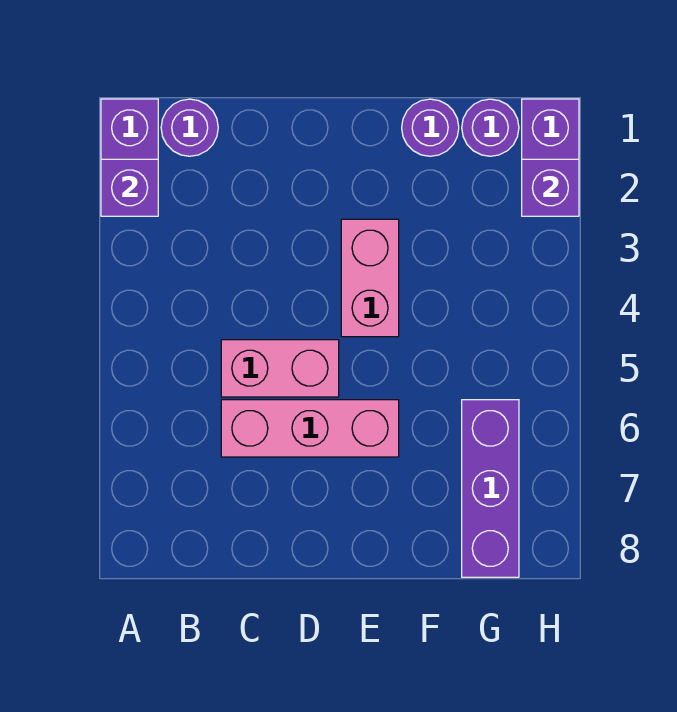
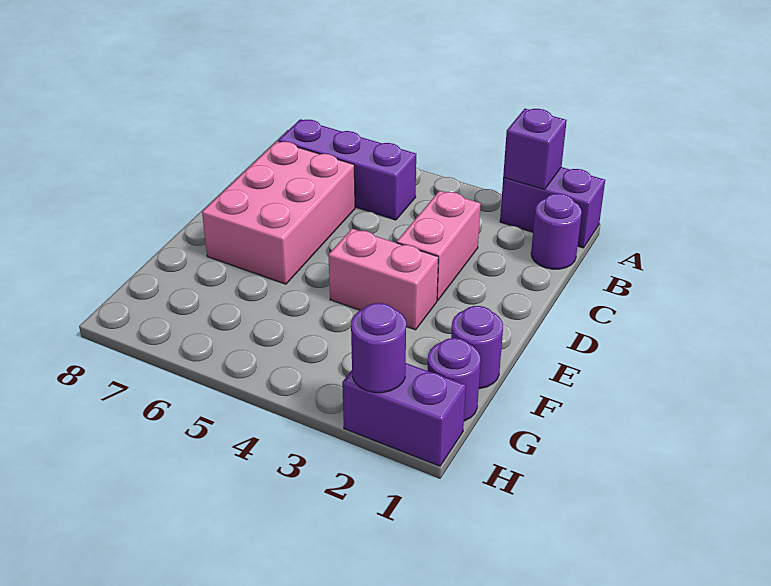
pink brick C5:D5 level 1 -> pink brick C3:D3 level 1
pink brick C6:E6 level 1 -> pink brick C6:E7 level 1
purple brick G6:G8 level 1 -> purple brick B5:B7 level 1
purple brick H2 level 2 -> purple round brick H2 level 2

